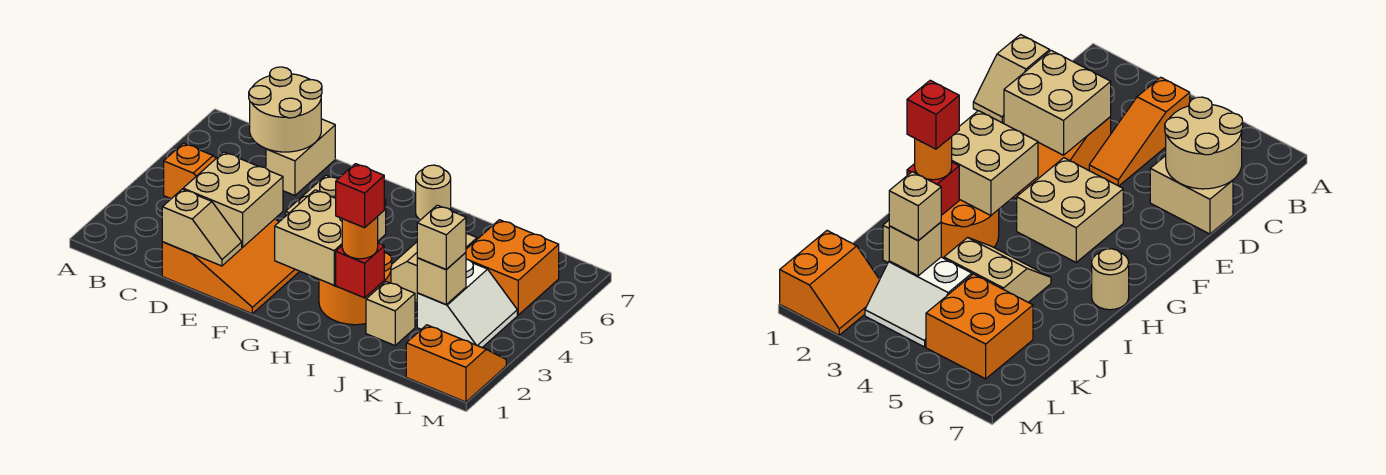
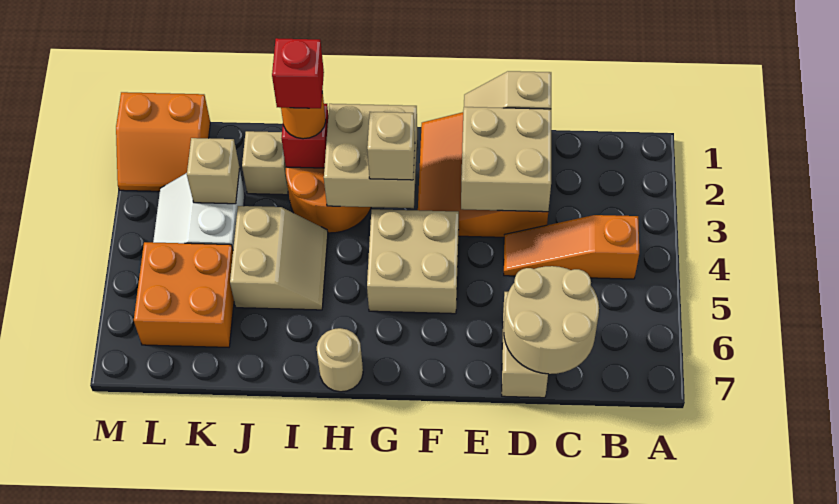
tan brick K3 level 3 -> tan brick G3 level 3

